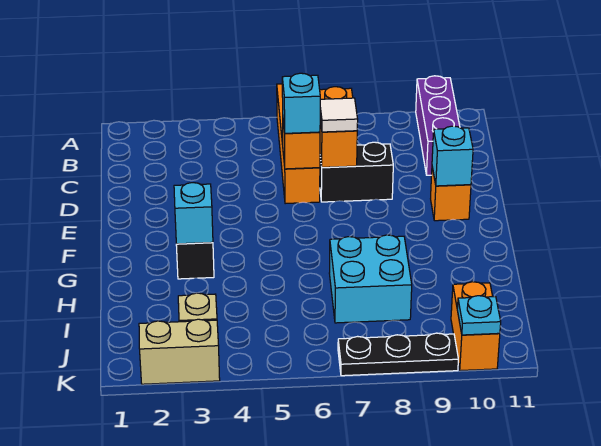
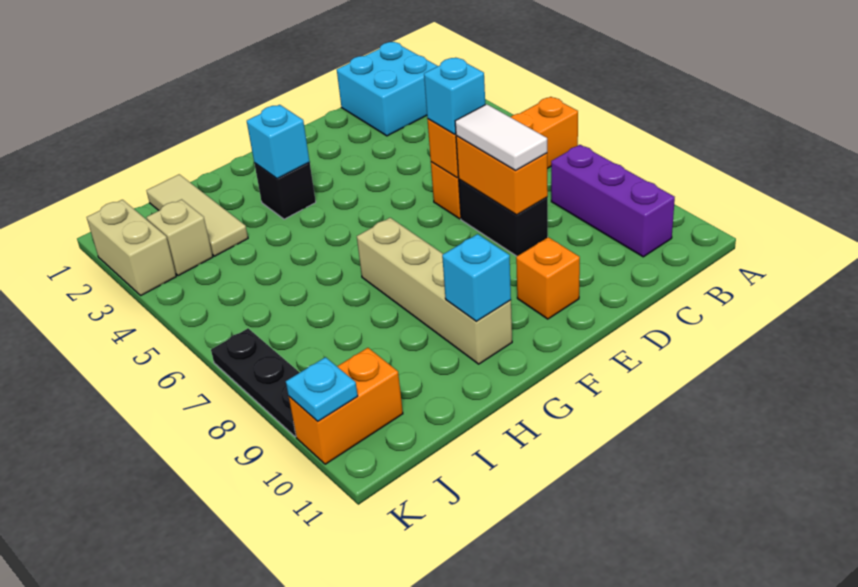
purple brick A10:C10 level 1 -> purple brick B8:B10 level 1
orange brick C7:D7 level 2 -> orange brick D7:D8 level 2
white tile D7 level 3 -> white tile D7:D8 level 3
cyan brick E10 level 2 -> cyan brick G10 level 2
none -> tan brick G7:G10 level 1
cyan brick H7:I8 level 1 -> cyan brick B1:C2 level 1
none -> tan tile I1:I3 level 1

